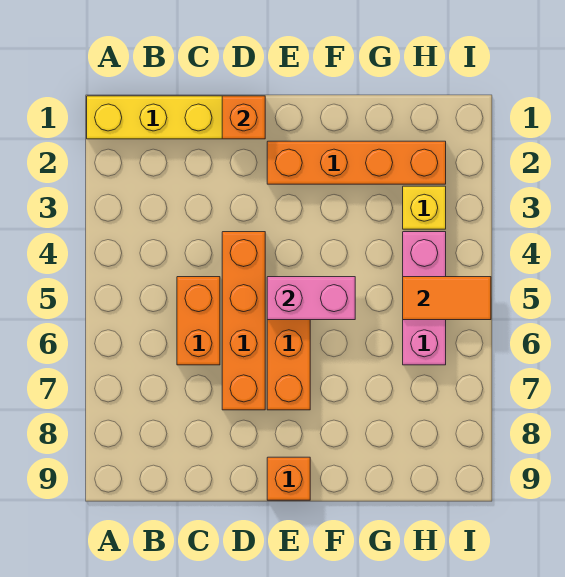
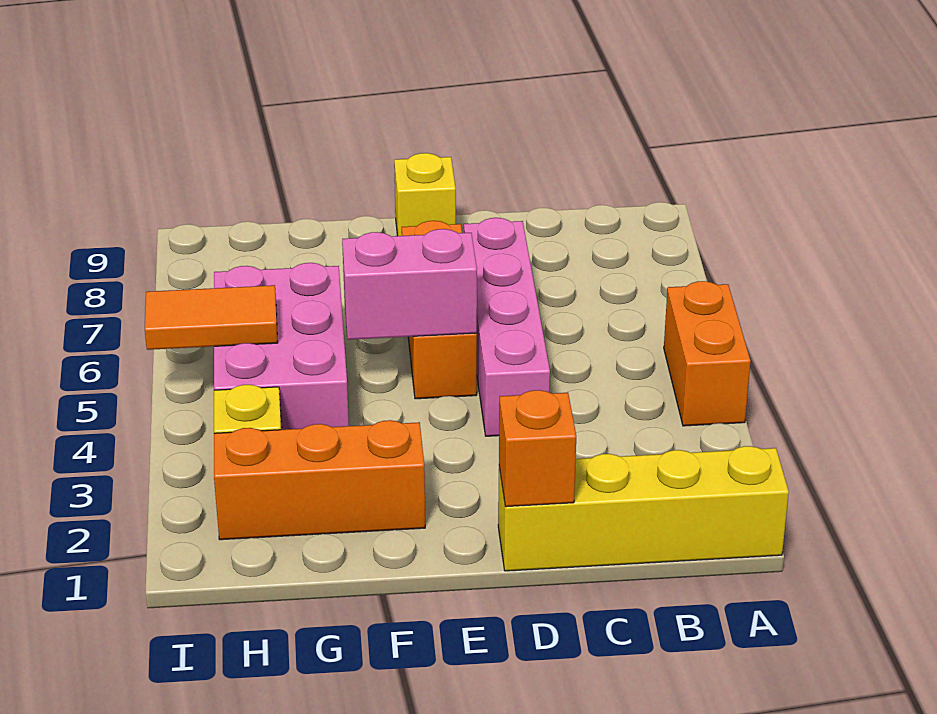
orange brick C5:C6 level 1 -> orange brick A4:A5 level 1
orange brick D4:D7 level 1 -> pink brick D4:D7 level 1
orange brick E2:H2 level 1 -> orange brick F2:H2 level 1
orange brick E9 level 1 -> yellow brick E9 level 1
pink brick H4:H6 level 1 -> pink brick G4:H6 level 1

